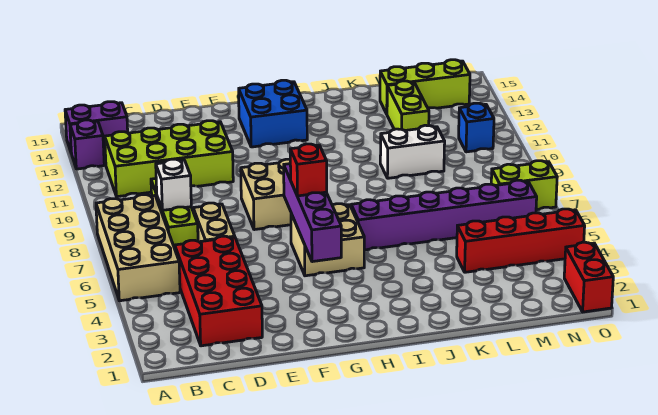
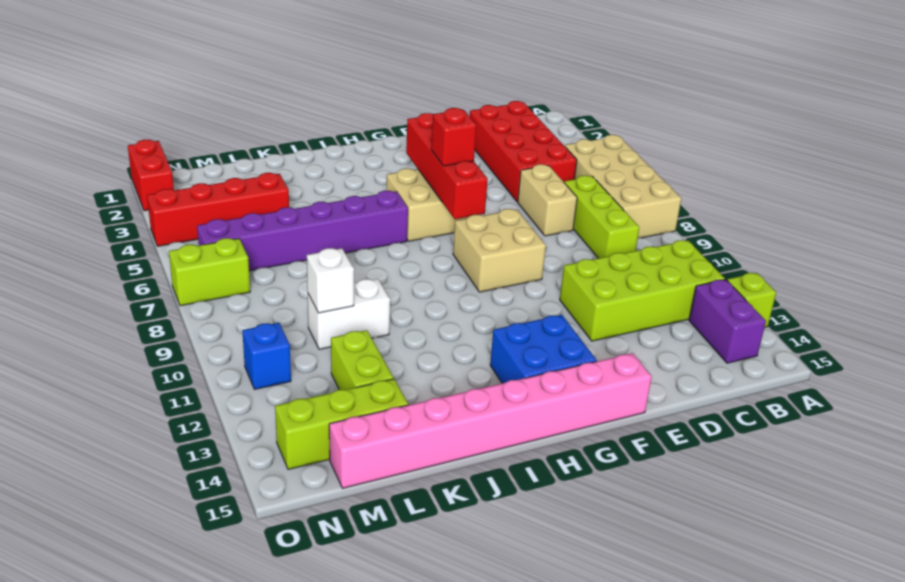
purple brick A13 level 1 -> lime brick A13 level 1
purple brick A14:B14 level 1 -> purple brick B13:B14 level 1
white brick C8 level 2 -> white brick L10 level 2
none -> pink brick F15:M15 level 1
purple brick G4:G7 level 2 -> red brick G4:G7 level 2

